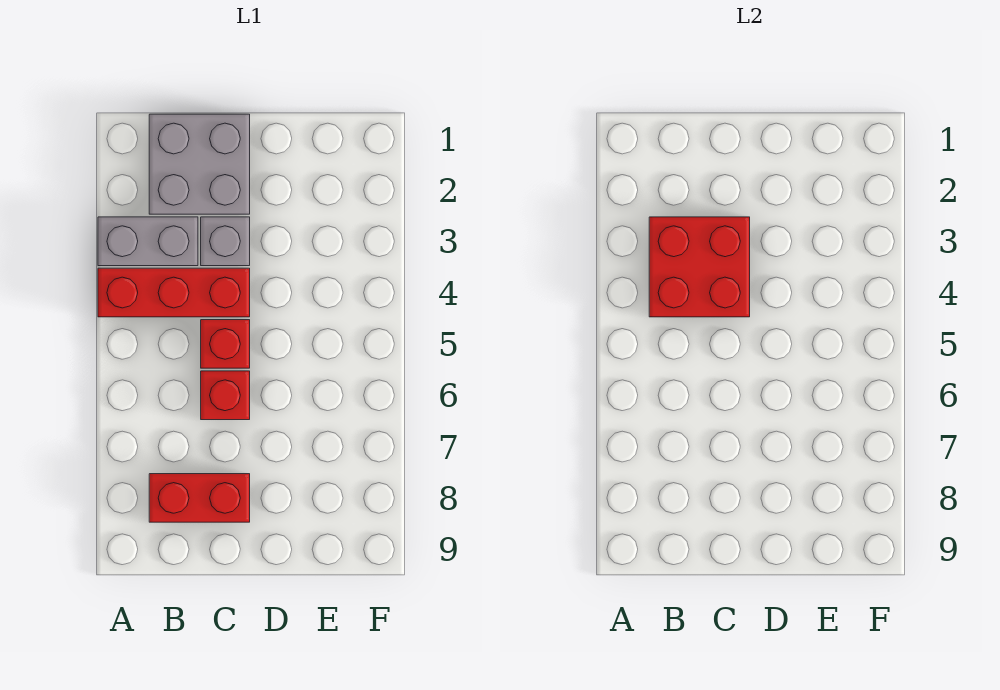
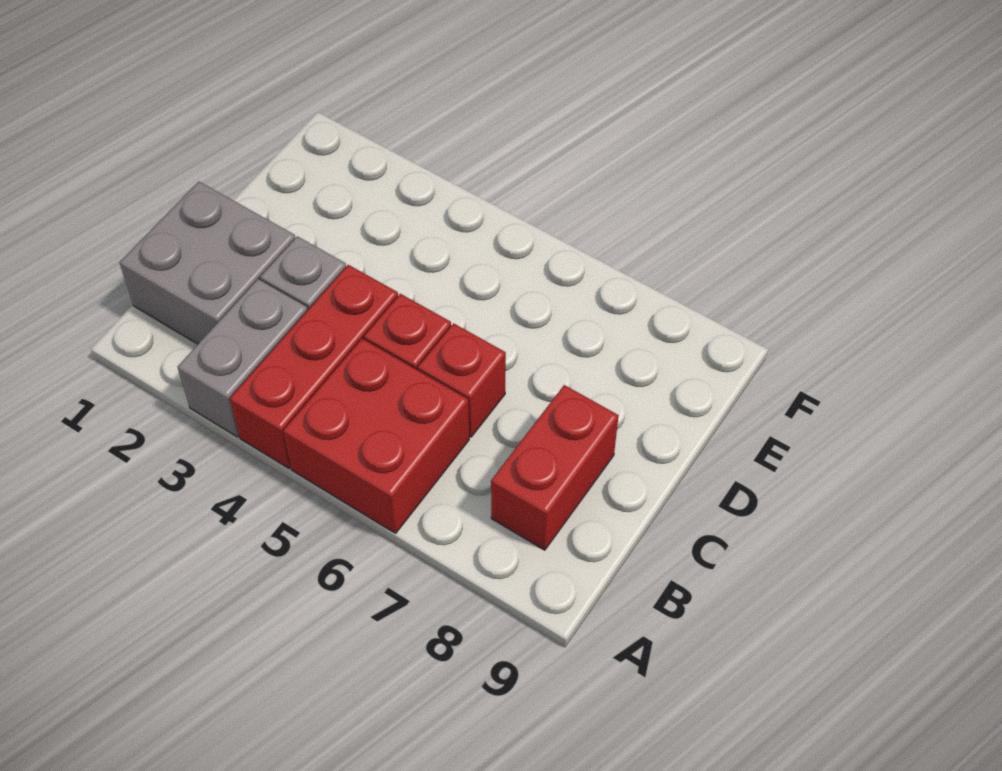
red brick B3:C4 level 2 -> red brick A5:B6 level 1

